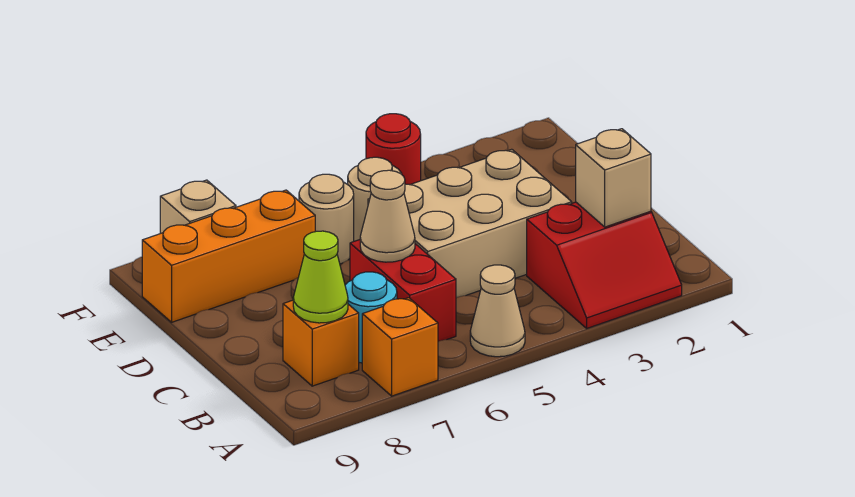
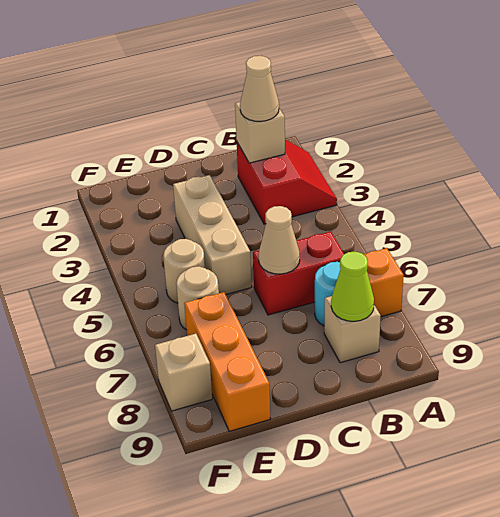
tan cone A5 level 1 -> tan cone B2 level 3
orange brick B8 level 1 -> tan brick B8 level 1
tan brick C3:D5 level 1 -> tan brick D3:D5 level 1
red round brick F4 level 1 -> none

